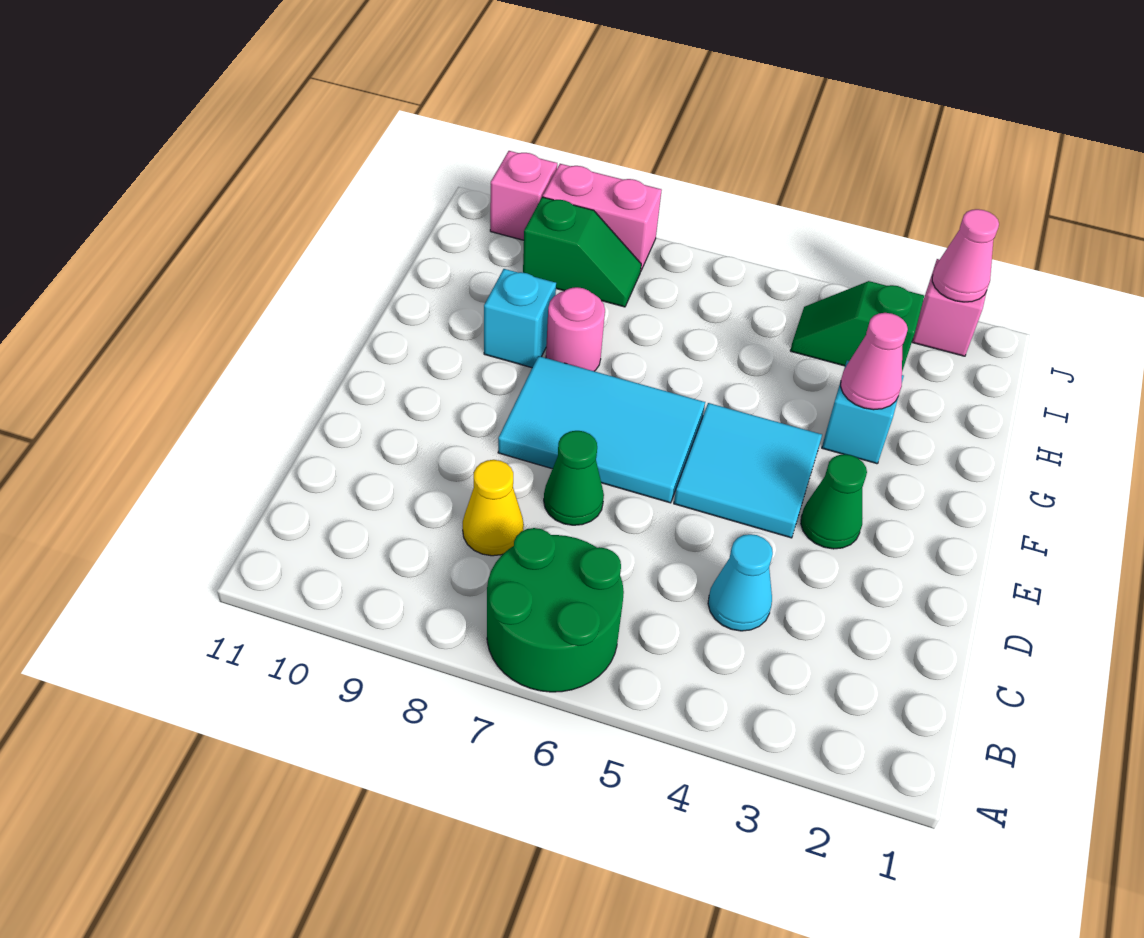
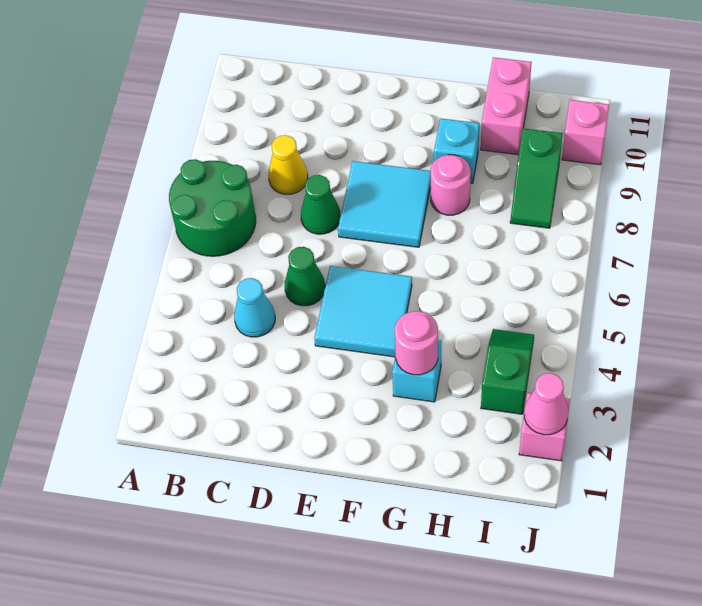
green cone E3 level 1 -> green cone D5 level 1
cyan tile E6:F8 level 1 -> cyan tile E7:F8 level 1
pink cone G3 level 2 -> pink round brick G3 level 2
pink brick J8:J9 level 1 -> pink brick H10:H11 level 1

